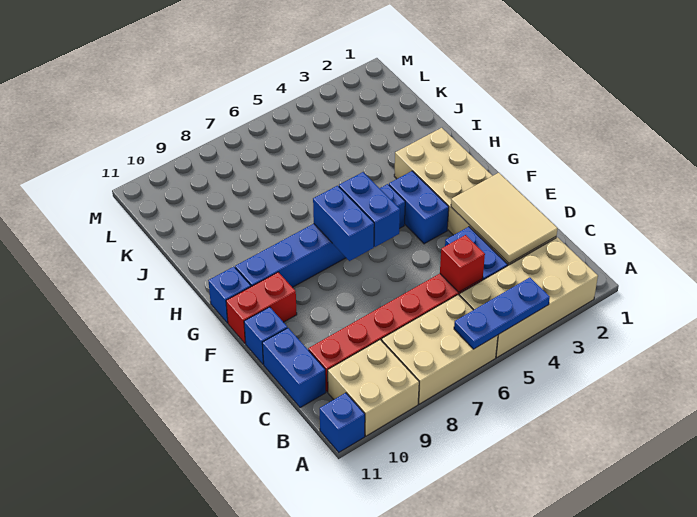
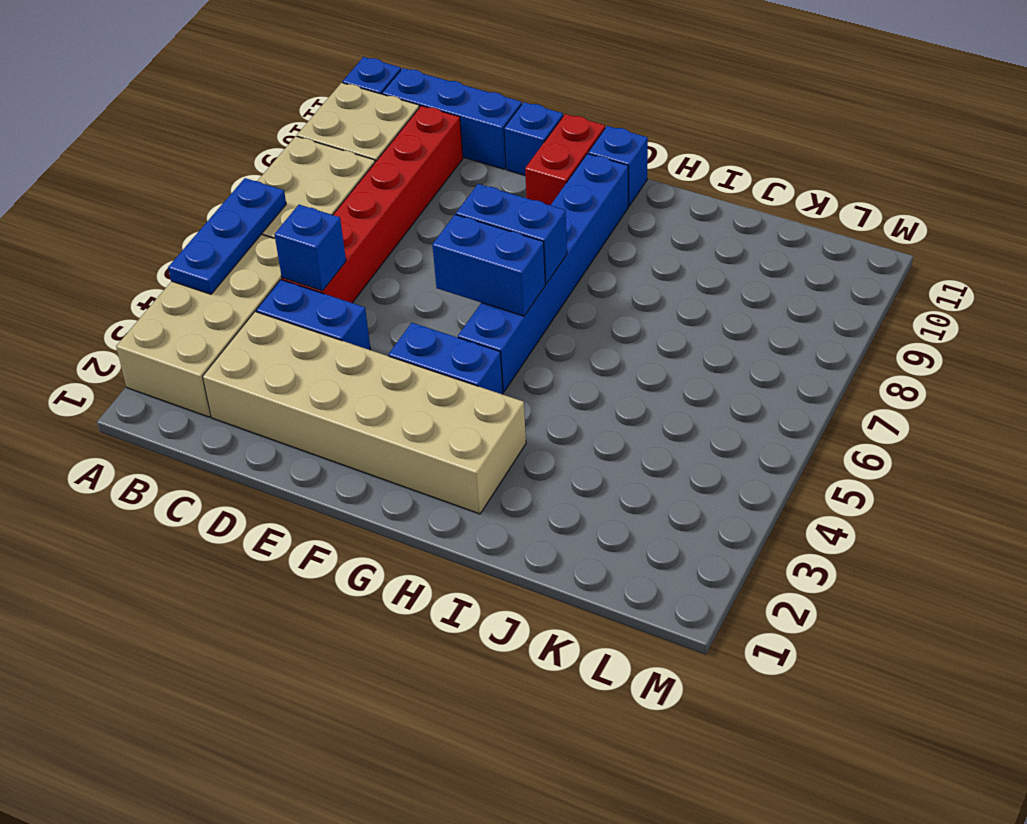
tan tile C2:E3 level 2 -> none
red brick C5 level 2 -> blue brick C5 level 2
blue brick C11:D11 level 1 -> blue brick B11:D11 level 1

